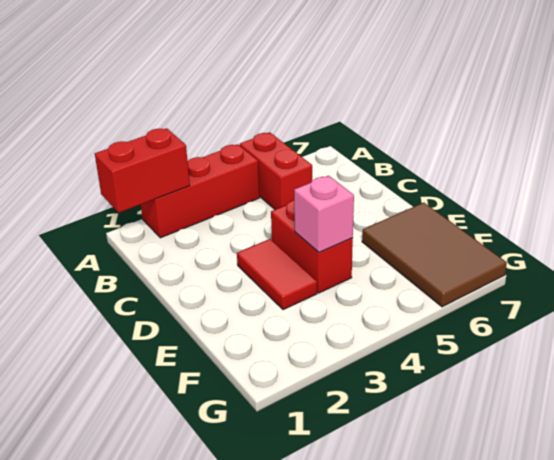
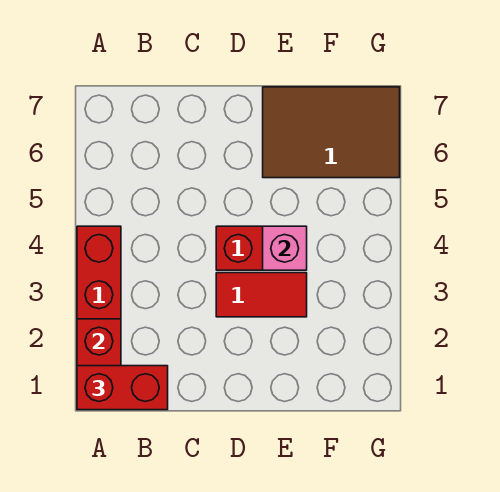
red brick A5:B5 level 1 -> red brick A1:B1 level 3

